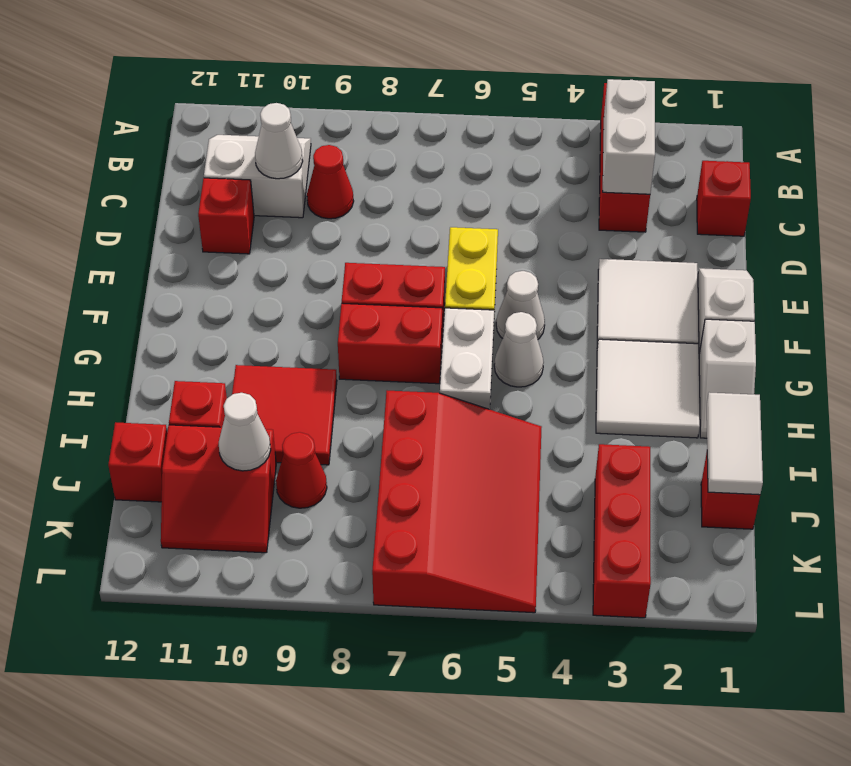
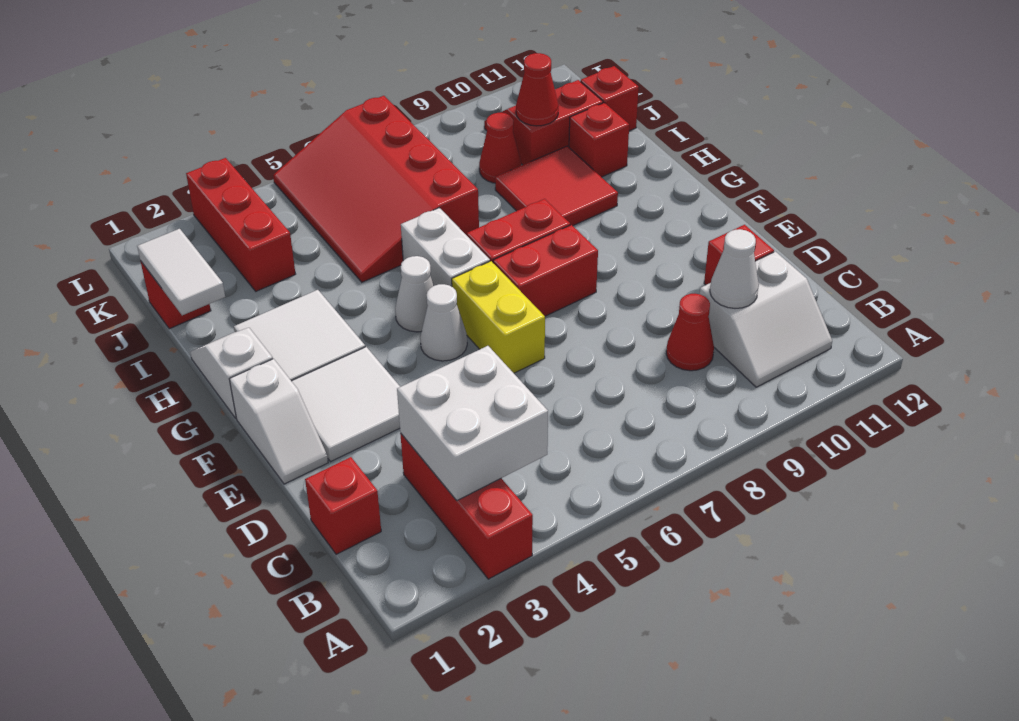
white brick B3:C3 level 2 -> white brick B3:C4 level 2
white cone J10 level 2 -> red cone J10 level 2

